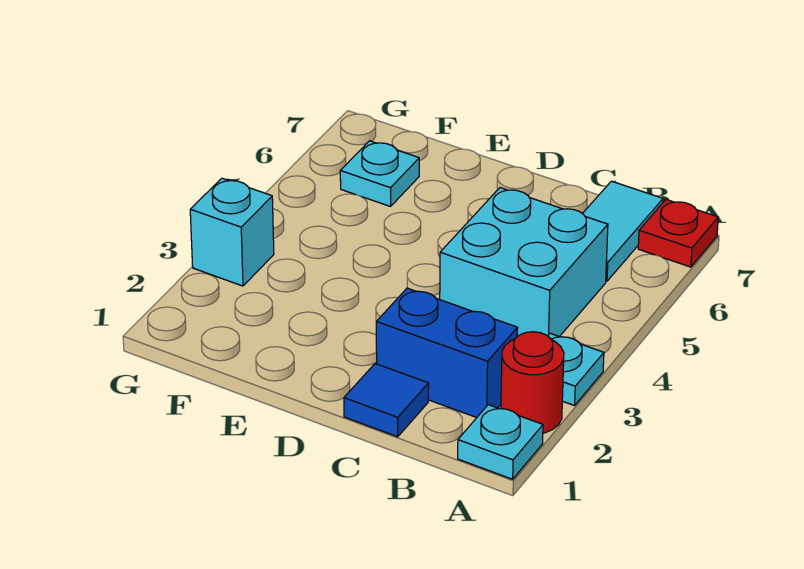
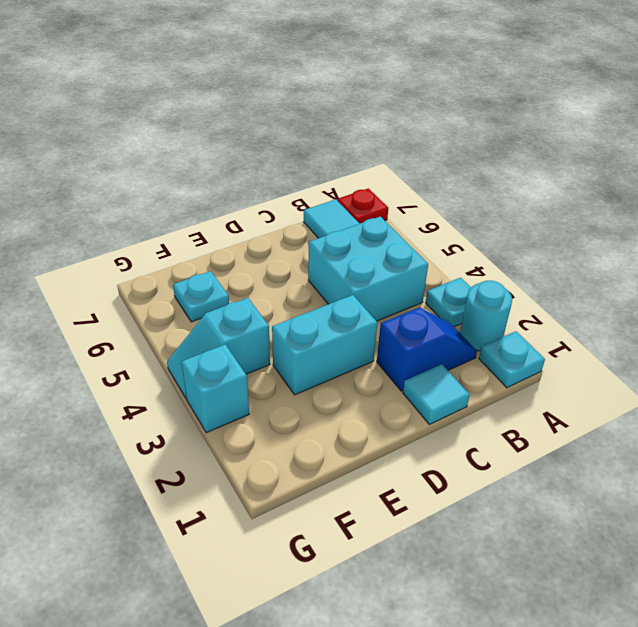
red round brick A2 level 1 -> cyan round brick A2 level 1
blue brick B2:C2 level 1 -> blue slope B2:C2 level 1 top C
blue tile C1 level 1 -> cyan tile C1 level 1
none -> cyan brick D3:E3 level 1
none -> cyan slope F4:G4 level 1 top F

